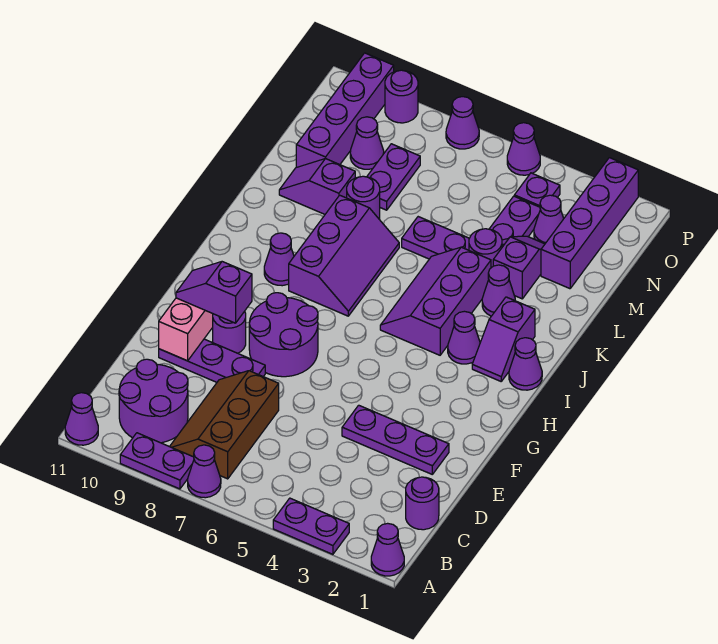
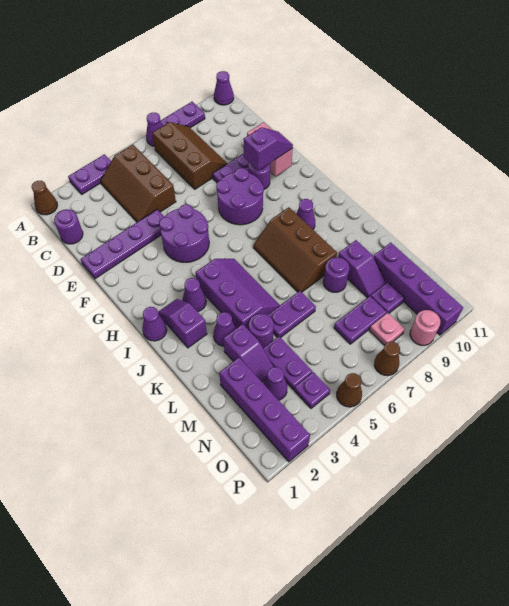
purple cone A1 level 1 -> brown cone A1 level 1
none -> brown slope B4:D5 level 1 top 5
purple round brick B9:C10 level 1 -> purple round brick F4:G5 level 1
purple plate E2:E4 level 1 -> purple plate E1:E4 level 1
purple slope I7:K8 level 1 top 8 -> brown slope I7:K8 level 1 top 8
purple slope L9:L10 level 1 top 9 -> purple slope L9:M9 level 1 top L
purple plate M8:N8 level 1 -> purple plate N7:N8 level 1
purple cone N9 level 1 -> purple plate N9 level 1
none -> pink plate O8 level 1
purple cone P5 level 1 -> brown cone P5 level 1
purple cone P7 level 1 -> brown cone P7 level 1
purple round brick P9 level 1 -> pink round brick P9 level 1

